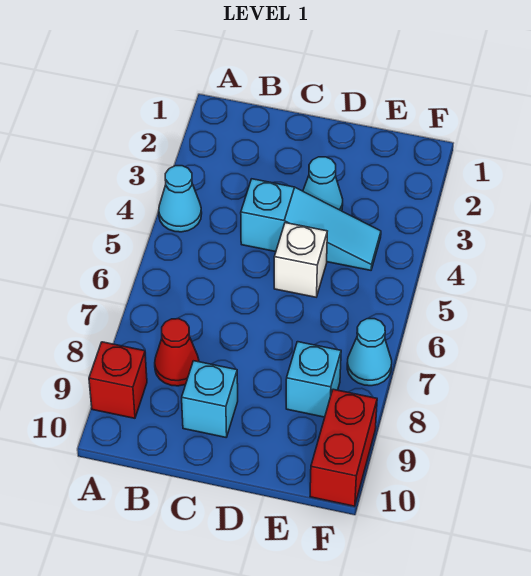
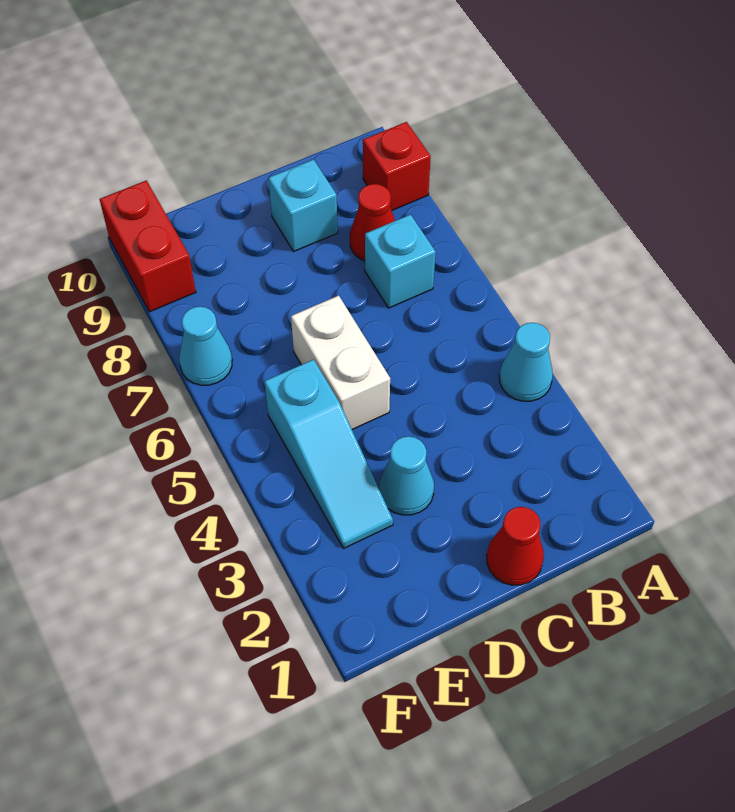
none -> red cone C1 level 1
cyan slope C4:E4 level 1 top C -> cyan slope E3:E5 level 1 top 5
white brick D5 level 1 -> white brick D5:D6 level 1
cyan brick E8 level 1 -> cyan brick B7 level 1

